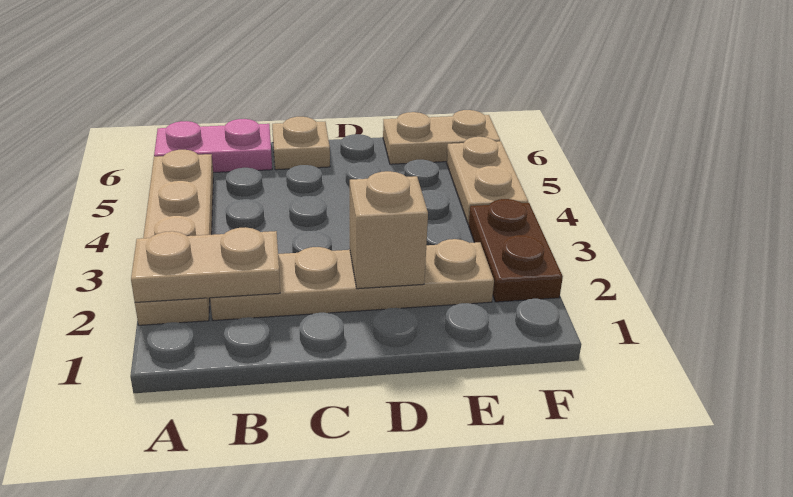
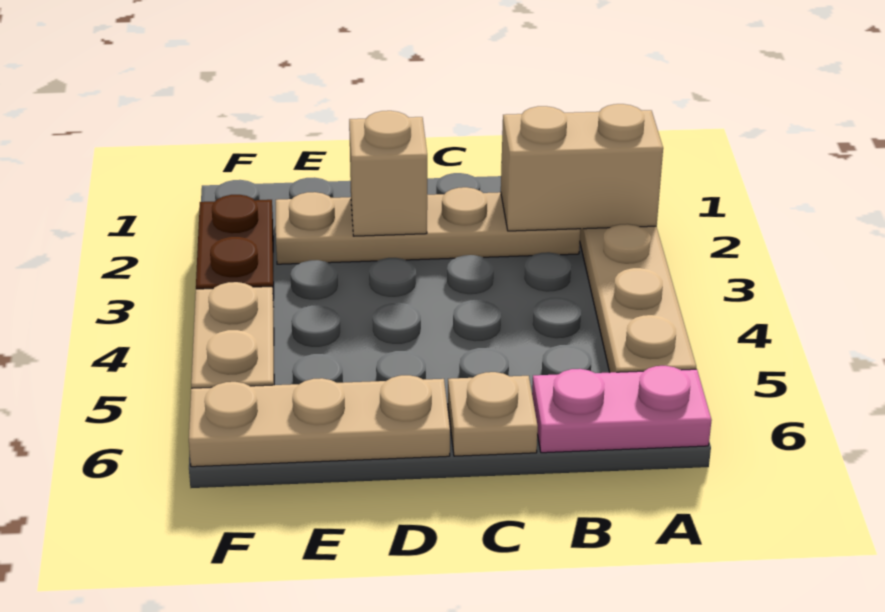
tan plate A2:B2 level 2 -> tan brick A2:B2 level 2
tan plate E6:F6 level 1 -> tan plate D6:F6 level 1

